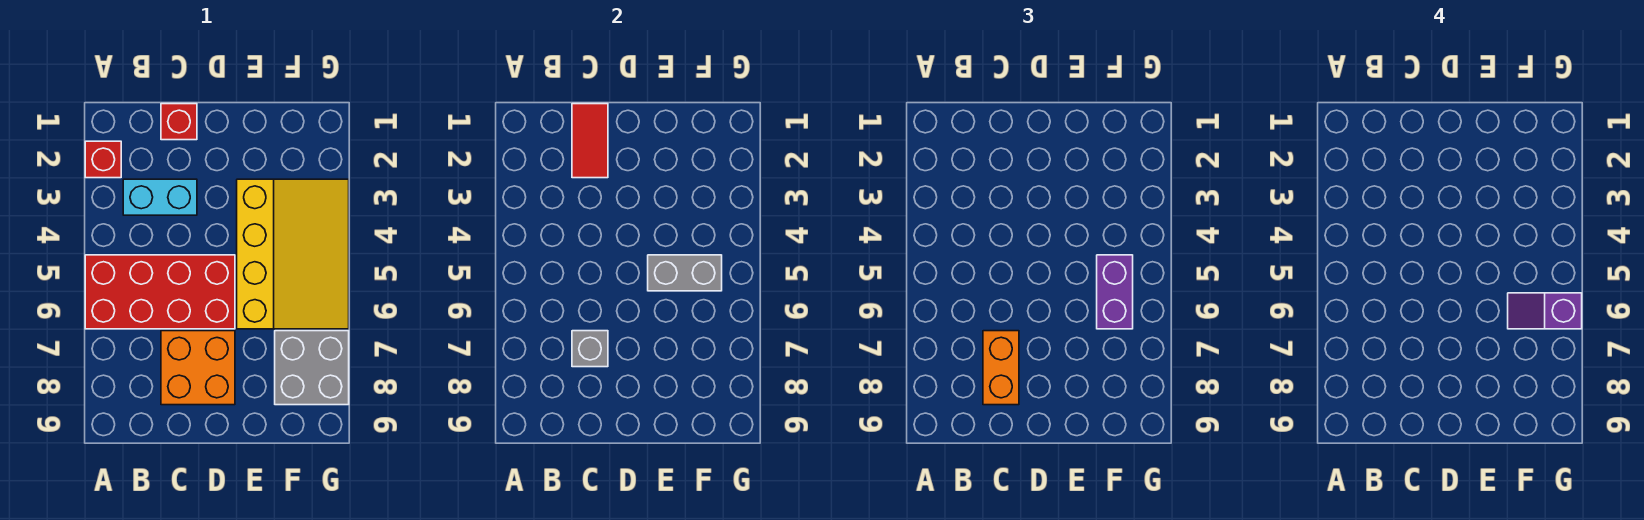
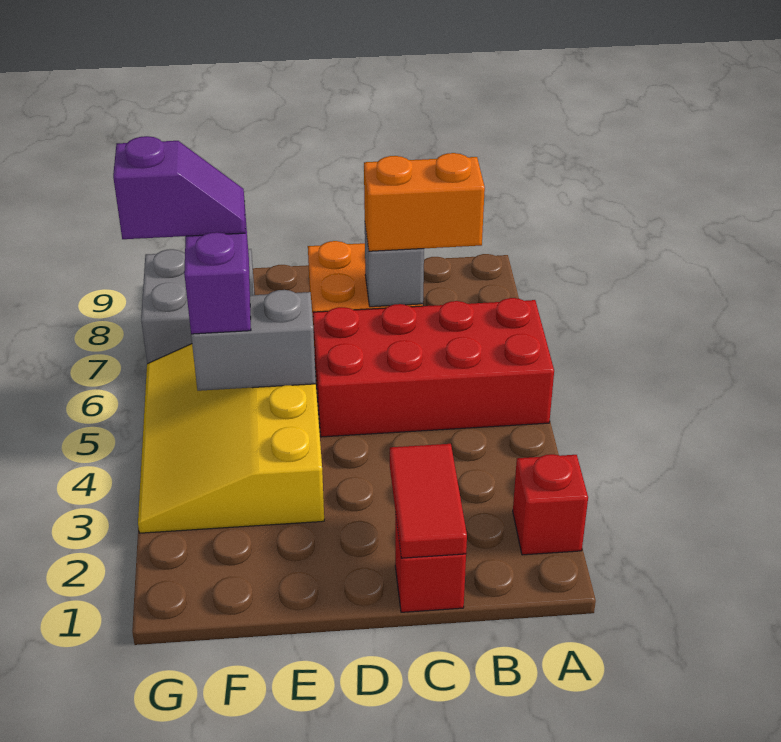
cyan brick B3:C3 level 1 -> none
orange brick C7:C8 level 3 -> orange brick B7:C7 level 3

